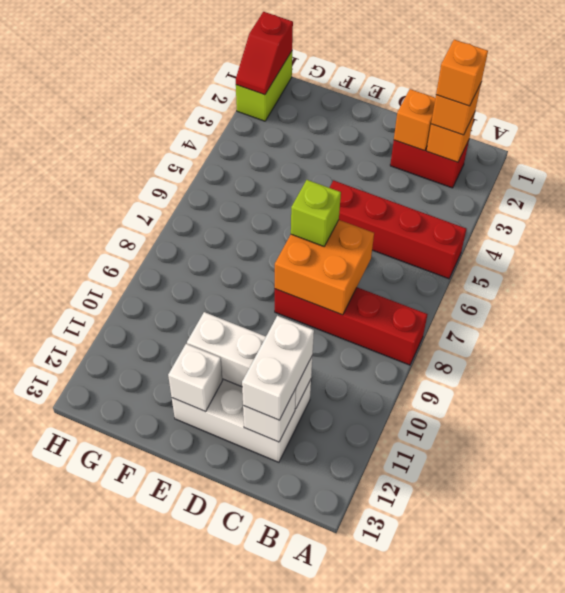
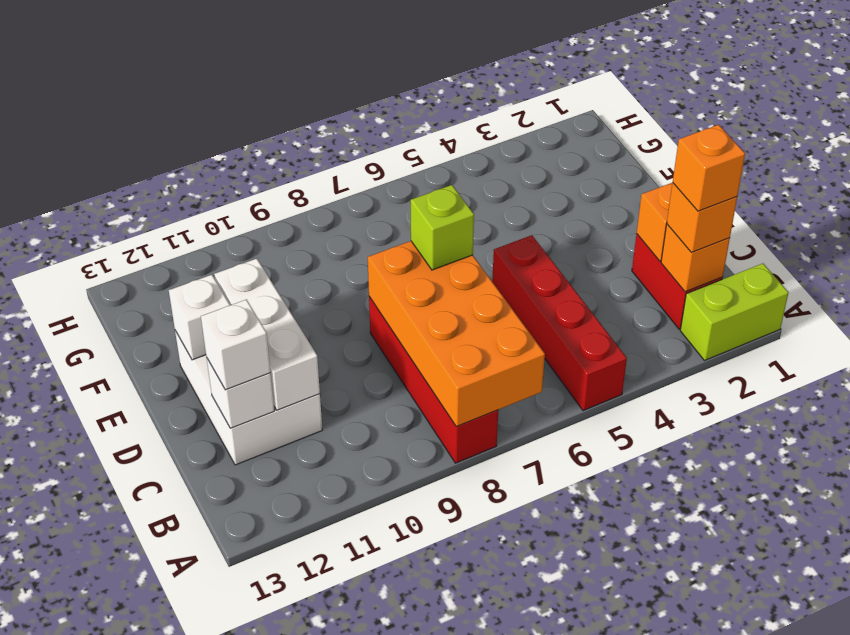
orange brick C7:D8 level 2 -> orange brick A7:D8 level 2
white brick C11:C12 level 3 -> white brick C12 level 3
lime brick H1:H2 level 1 -> lime brick A1:A2 level 1
red slope H1:H2 level 2 top 1 -> none

